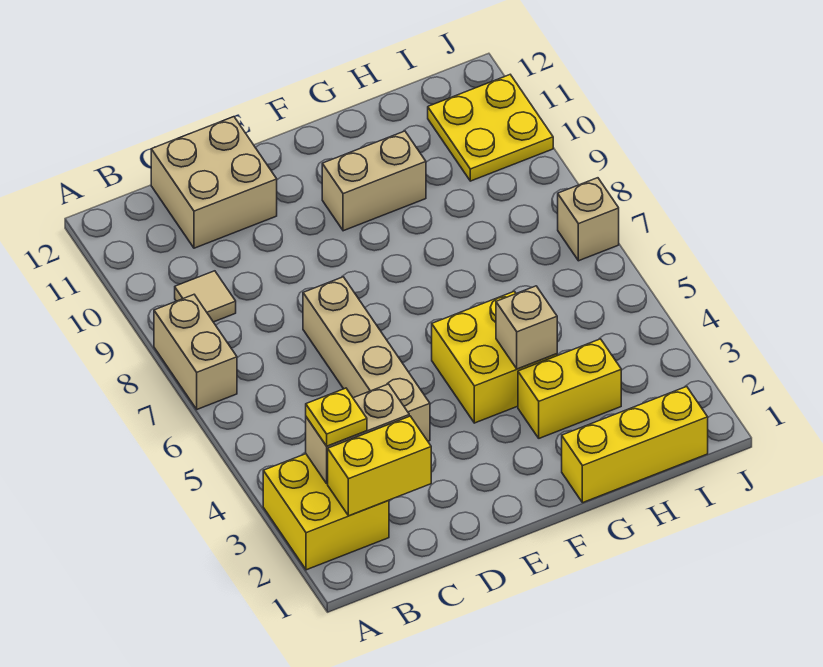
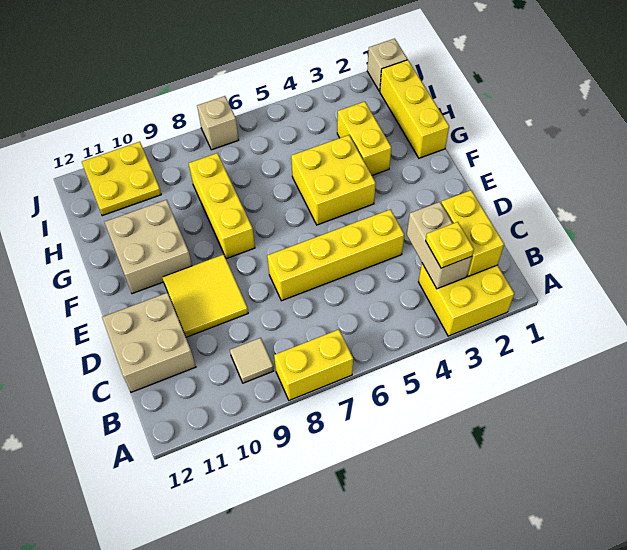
tan brick A7:A8 level 1 -> yellow brick A7:A8 level 1
tan brick D4:D7 level 1 -> yellow brick D4:D7 level 1
none -> yellow tile D9:E10 level 1
none -> yellow brick F8:H8 level 1
tan brick F10:G10 level 1 -> tan brick F10:G11 level 1
tan brick G4 level 2 -> tan brick J1 level 1

